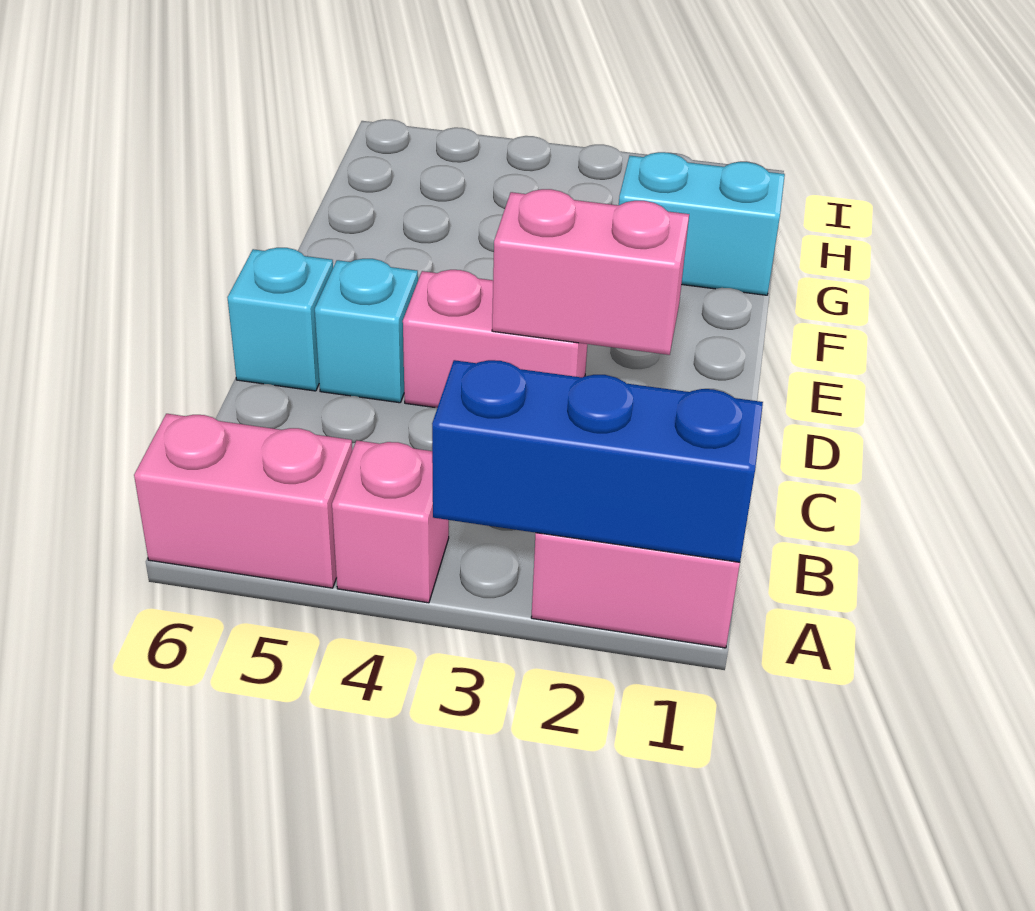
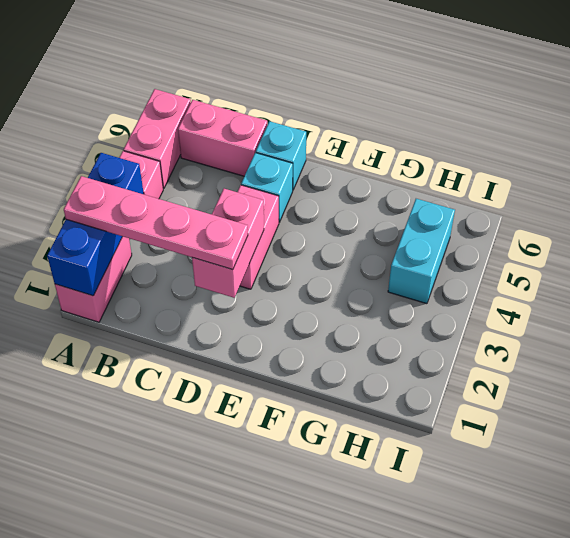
none -> pink plate A2:D2 level 3
none -> pink brick B6:C6 level 1
cyan brick G1:G2 level 1 -> cyan brick H4:H5 level 1

